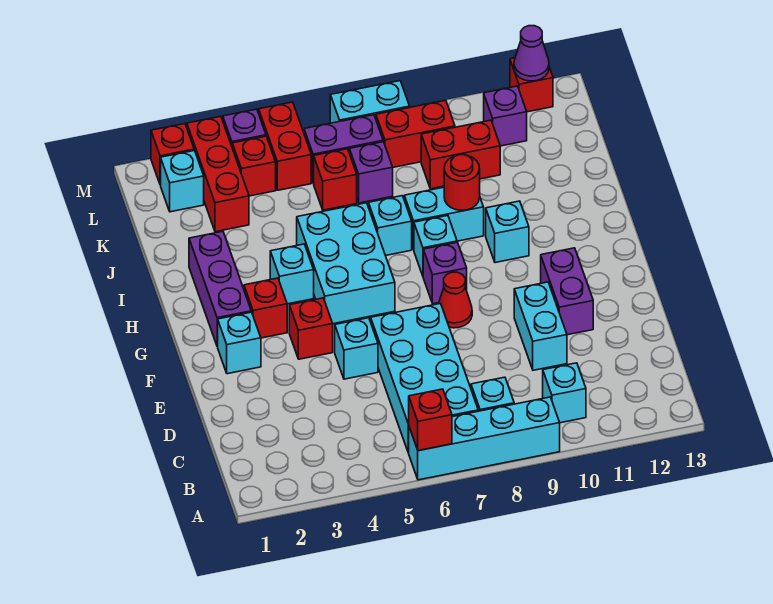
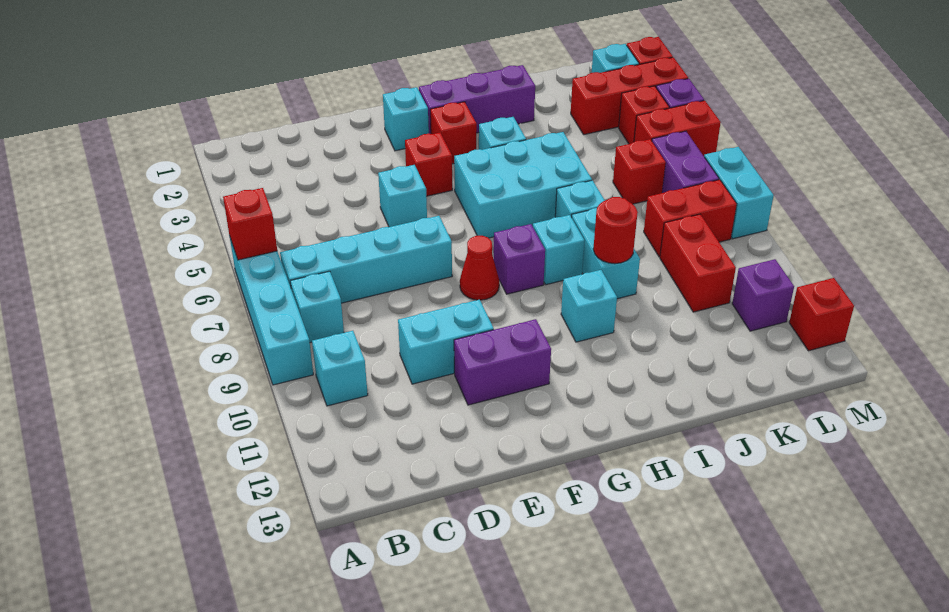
cyan brick B6:E7 level 1 -> cyan brick B7:E7 level 1
purple brick K7 level 1 -> none
red brick L8:L9 level 1 -> red brick K8:L8 level 1
purple cone M12 level 2 -> none

